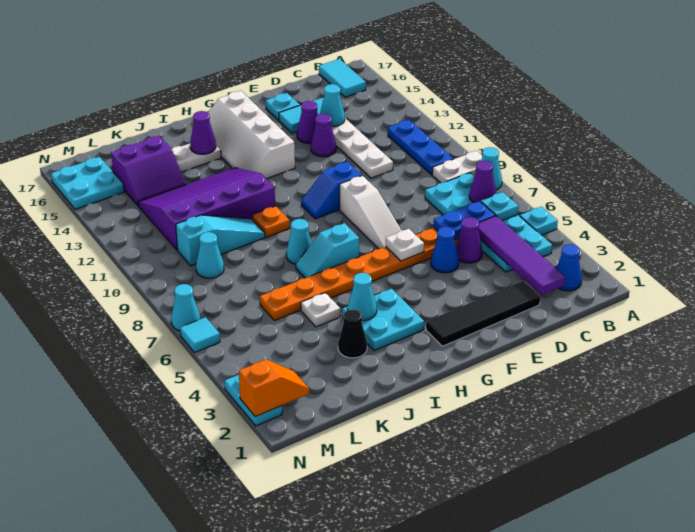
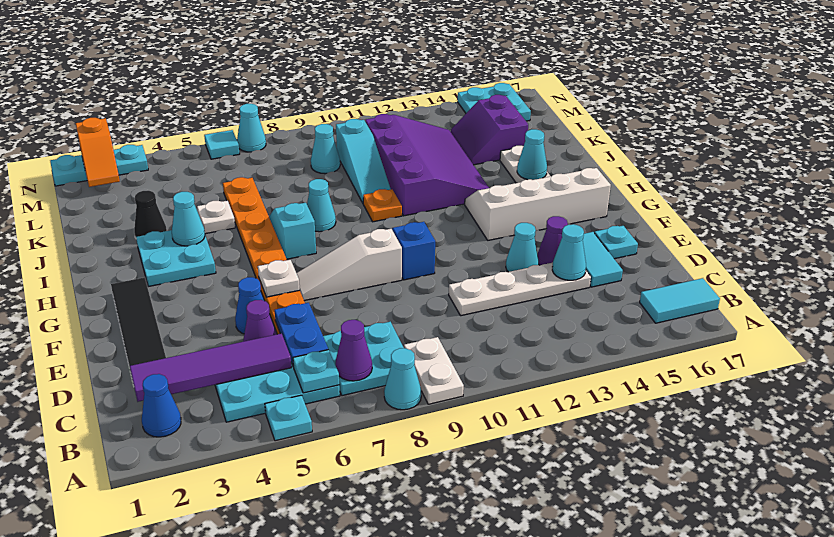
blue plate B10:B12 level 1 -> none
purple cone E13 level 1 -> cyan cone E13 level 1
purple cone I15 level 2 -> cyan cone I15 level 2
cyan plate N2:N3 level 1 -> cyan plate N1:N3 level 1

